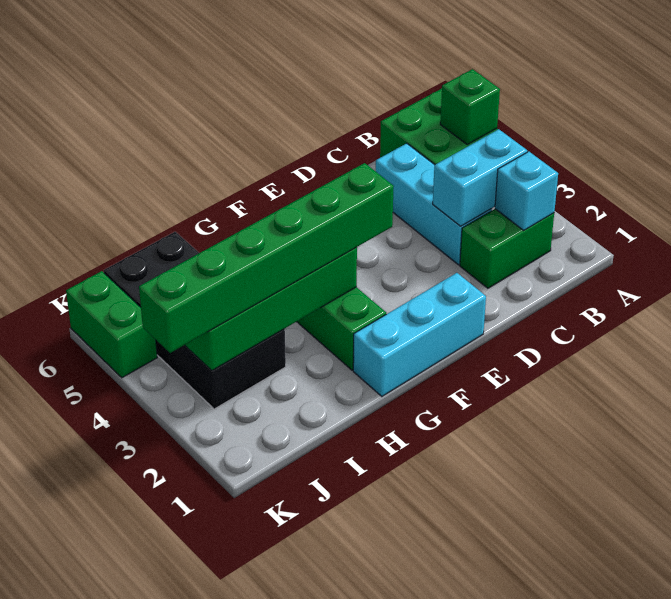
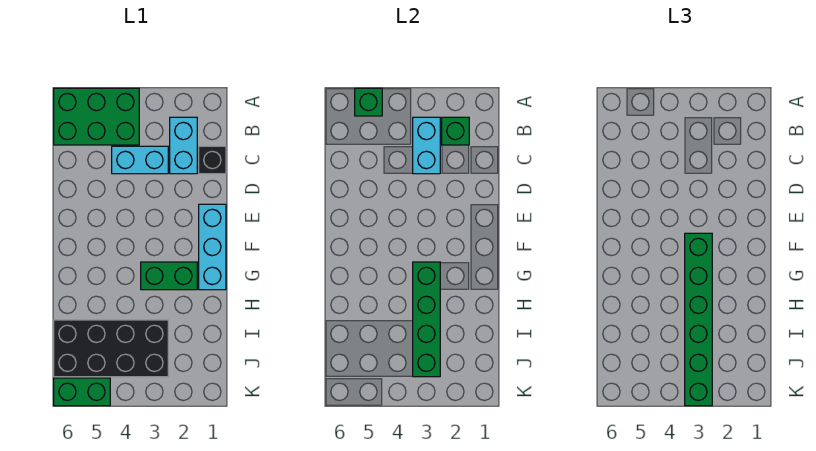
green brick B2:C2 level 1 -> cyan brick B2:C2 level 1
cyan brick B2 level 2 -> green brick B2 level 2
none -> black brick C1 level 1
cyan brick C3:C5 level 1 -> cyan brick C3:C4 level 1

